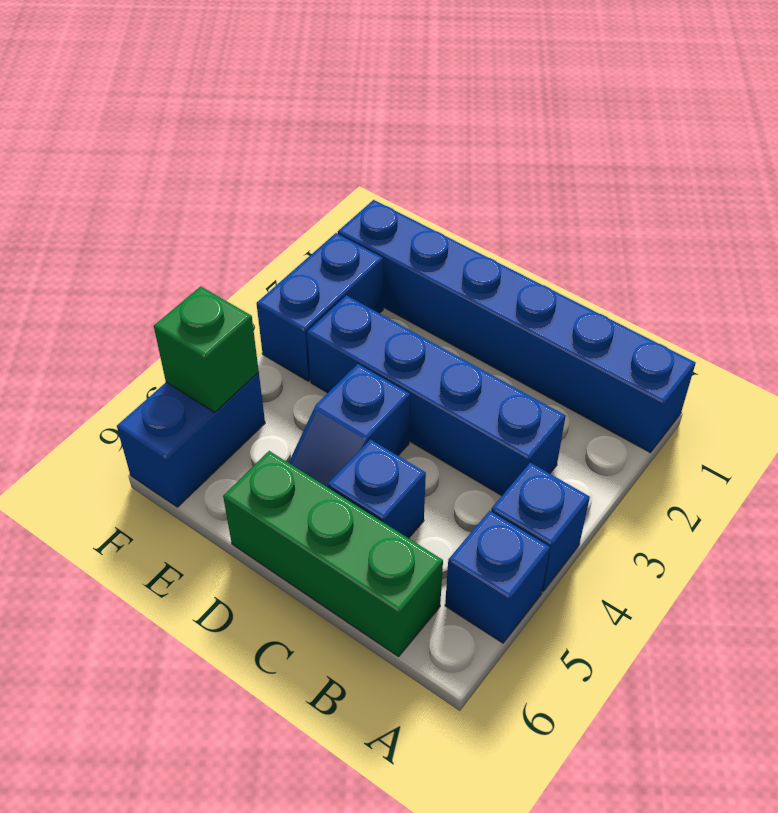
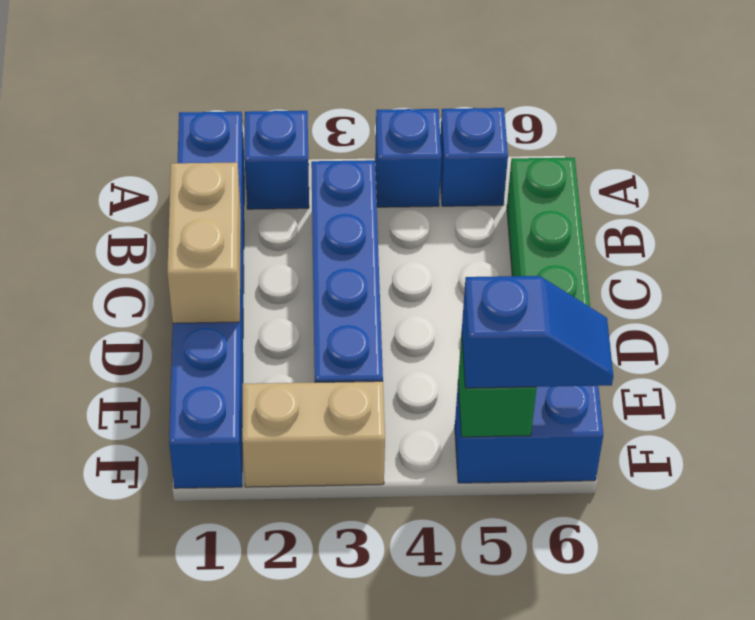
none -> tan brick C1:D1 level 2
blue brick C5 level 1 -> blue brick A2 level 1
blue slope D4:D5 level 1 top 4 -> blue slope F5:F6 level 3 top 5
blue brick F2:F3 level 1 -> tan brick F2:F3 level 1

